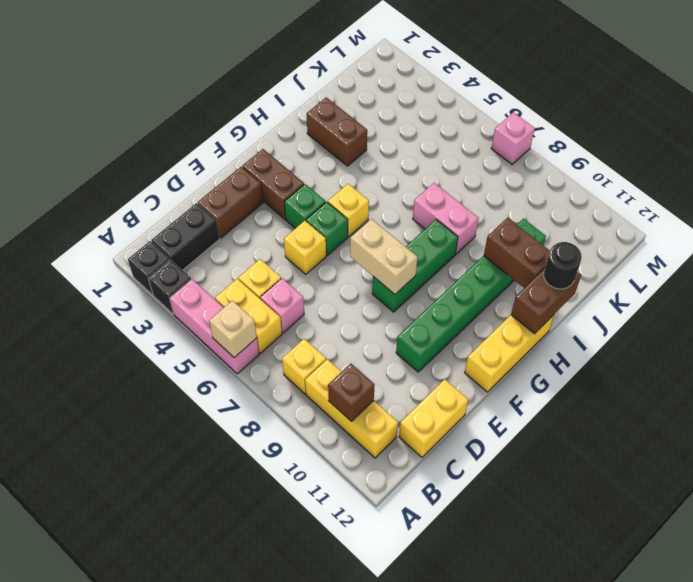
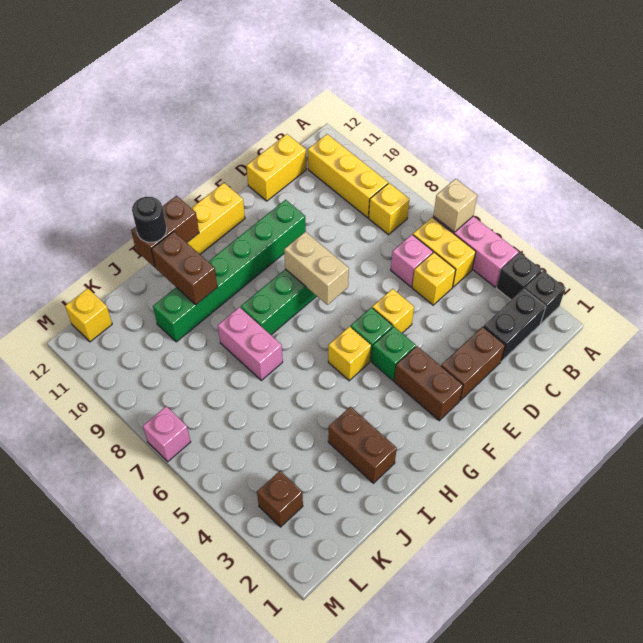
brown brick B10 level 2 -> brown brick L3 level 1
none -> yellow brick L12 level 1

